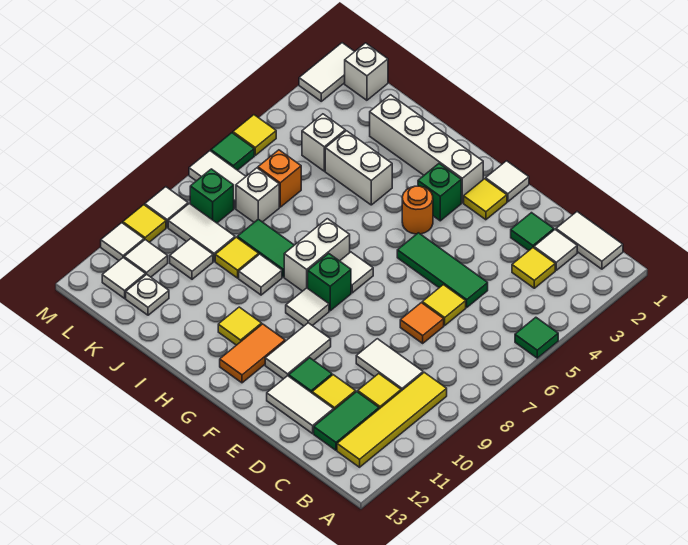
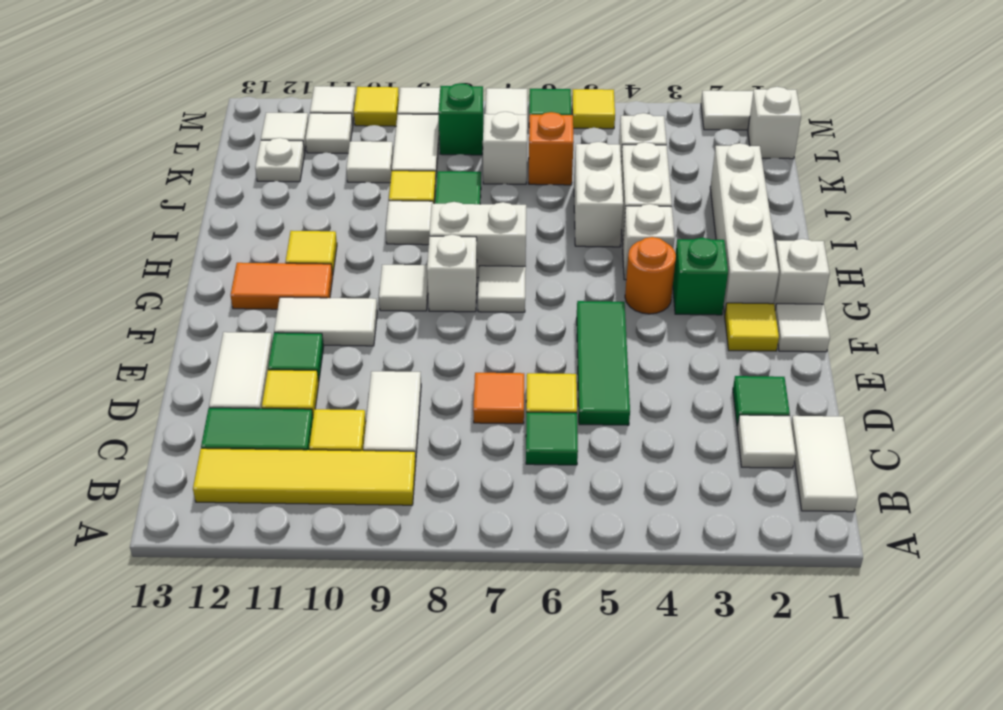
green tile A5 level 1 -> green tile C6 level 1
yellow tile C3 level 1 -> none
none -> white brick G1 level 1
green brick G8 level 1 -> white brick G8 level 1
none -> white brick H4 level 1
none -> white brick I5:J5 level 1

